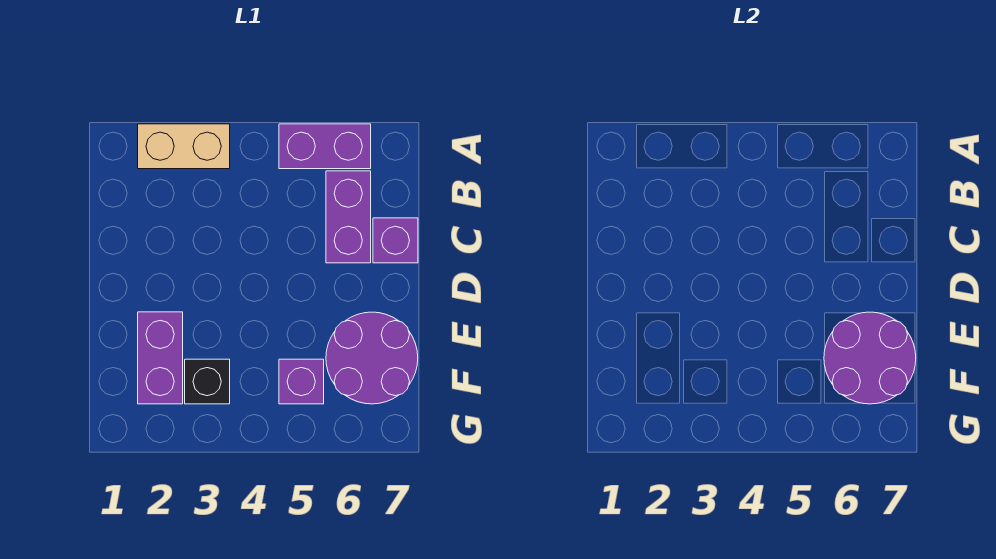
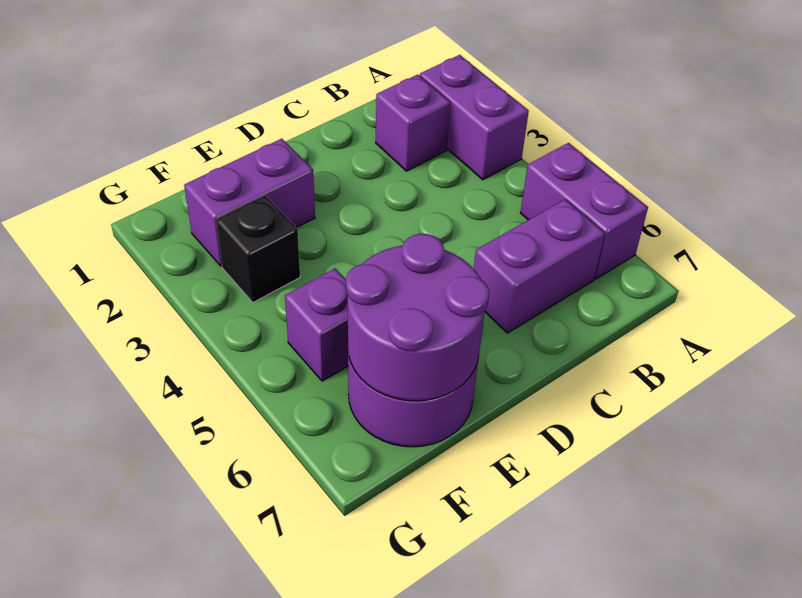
tan brick A2:A3 level 1 -> purple brick A2:A3 level 1
purple brick C7 level 1 -> purple brick B2 level 1

